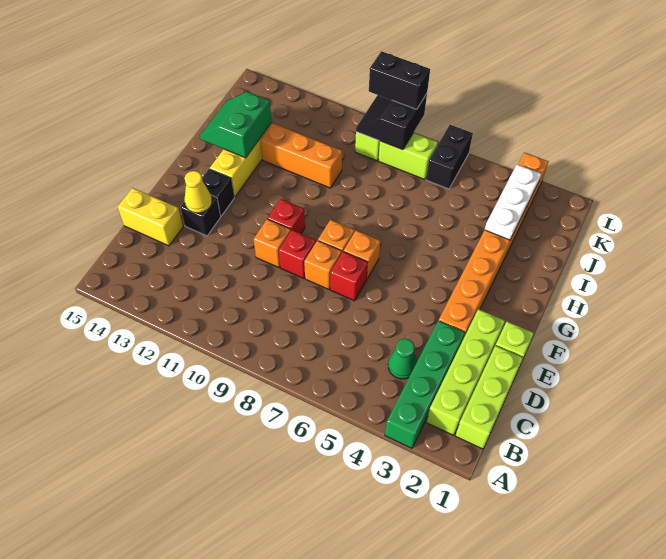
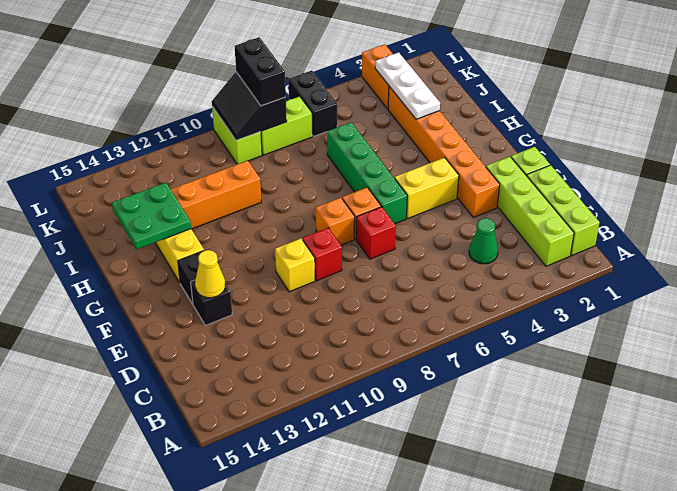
green brick A3:D3 level 1 -> green brick F6:I6 level 1
yellow brick D14:D15 level 1 -> yellow brick F4:F5 level 1
orange brick E8 level 1 -> none
orange brick E10 level 1 -> yellow brick E10 level 1
red brick F10 level 1 -> none
green slope H13:I14 level 2 top 13 -> green plate H13:I14 level 2
black brick L8:L9 level 3 -> black brick K8:L8 level 3

